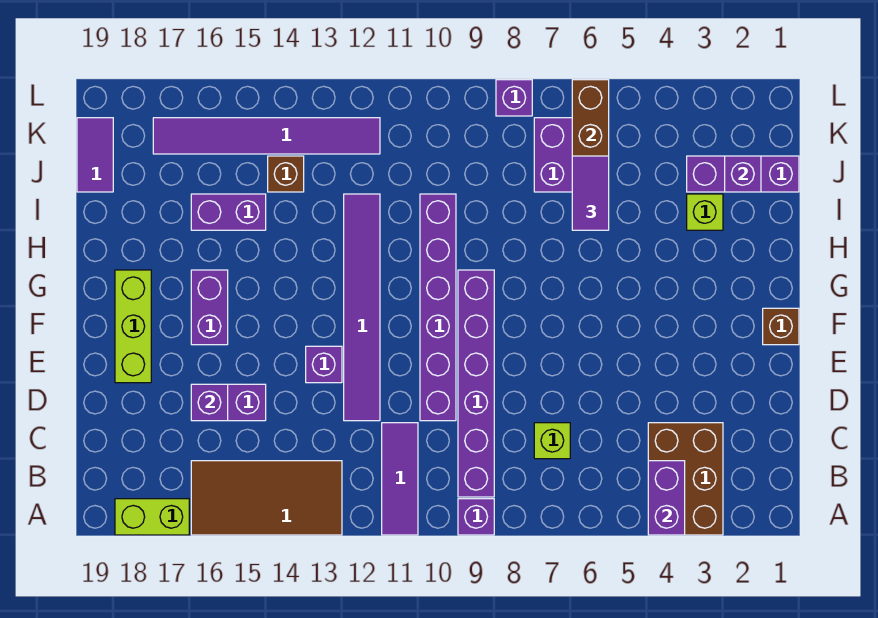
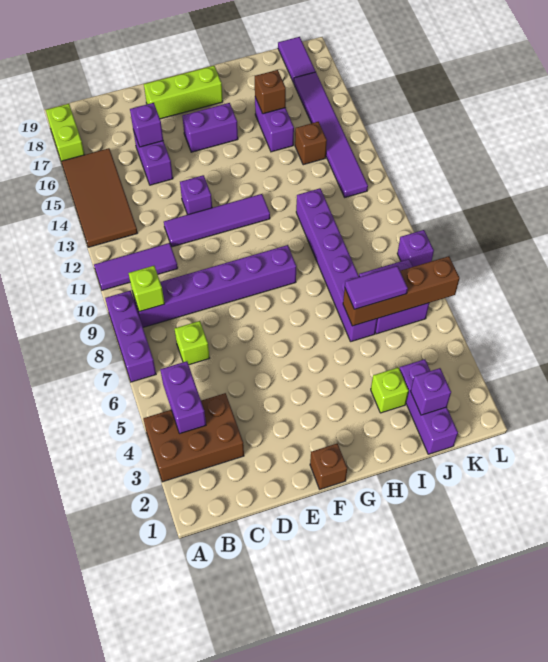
purple brick A4:B4 level 2 -> purple brick B4:B5 level 2
purple brick A9 level 1 -> purple brick A7:A9 level 1
none -> lime brick B9 level 2
purple brick D10:I10 level 1 -> purple brick I6:I11 level 1
purple tile D12:I12 level 1 -> purple tile D12:G12 level 1
none -> brown brick I16 level 2
purple tile J19:K19 level 1 -> purple tile K18:K19 level 1

